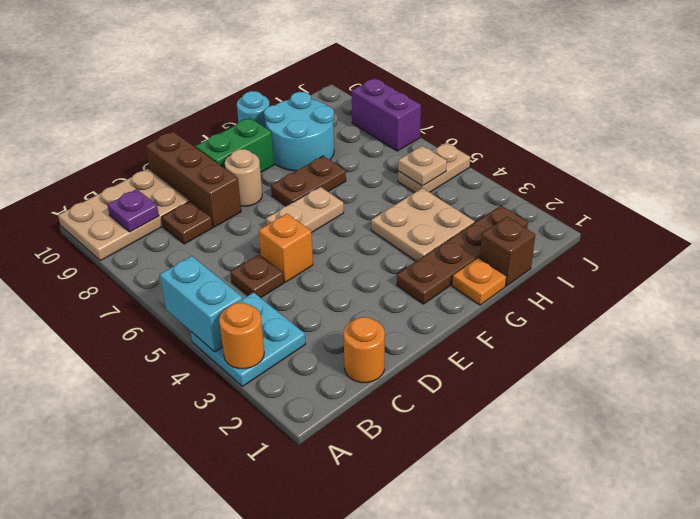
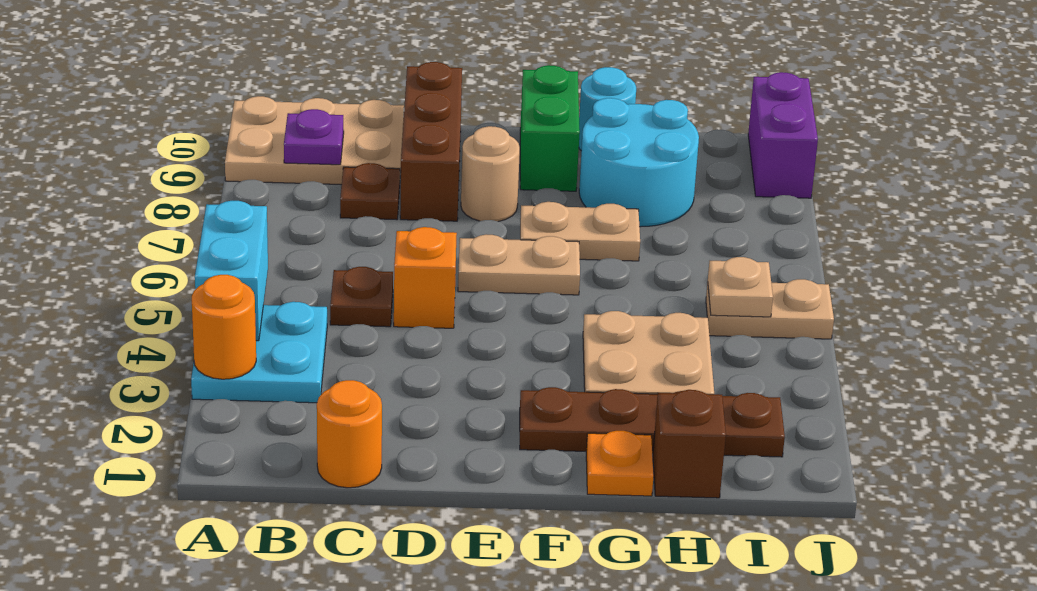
green brick E9:F9 level 1 -> green brick F9:F10 level 1
brown plate F7:G7 level 1 -> tan plate F7:G7 level 1
purple brick J7:J8 level 1 -> purple brick J9:J10 level 1

